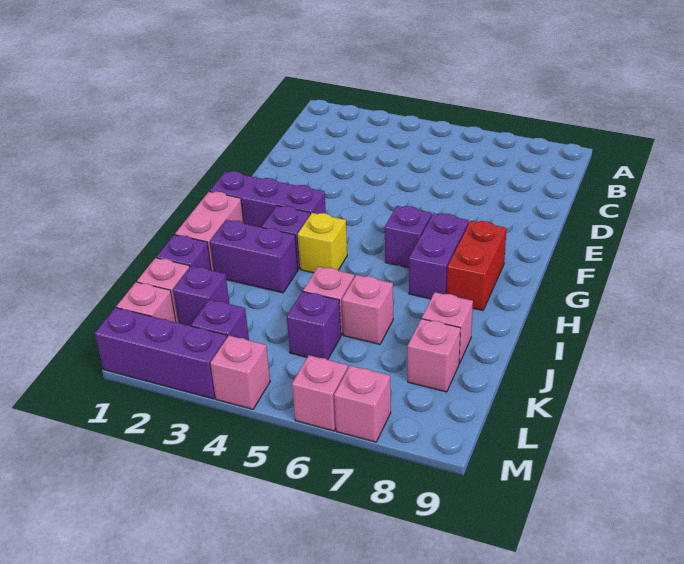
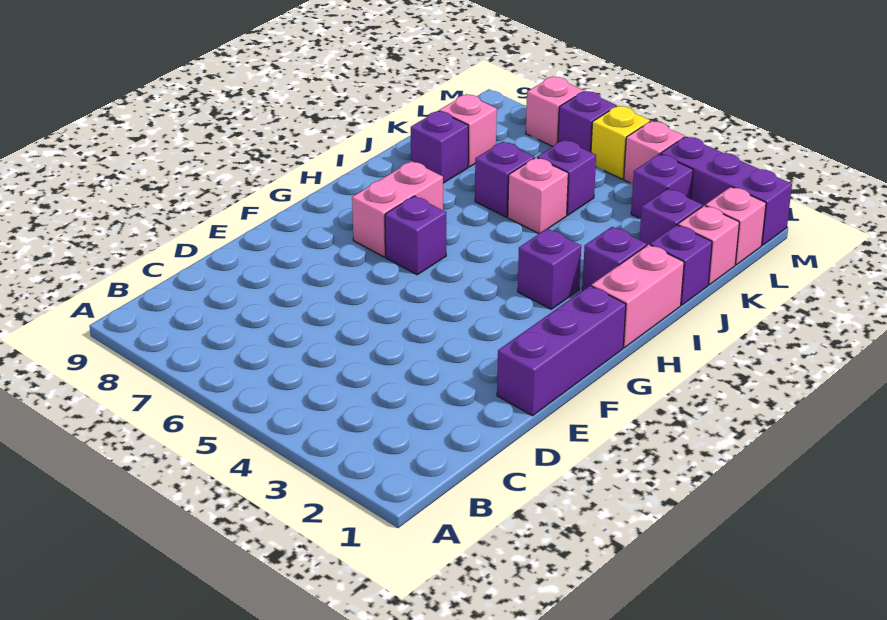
purple brick G1:G3 level 1 -> purple brick E1:G1 level 1
purple brick G7:H7 level 1 -> pink brick G7:H7 level 1
red brick G8:H8 level 1 -> none
yellow brick H4 level 1 -> yellow brick M5 level 1
purple brick I2:I3 level 1 -> purple brick I2 level 1
pink brick J6 level 1 -> purple brick J6 level 1
pink brick J8 level 1 -> purple brick J8 level 1
pink brick M6 level 1 -> purple brick M6 level 1

